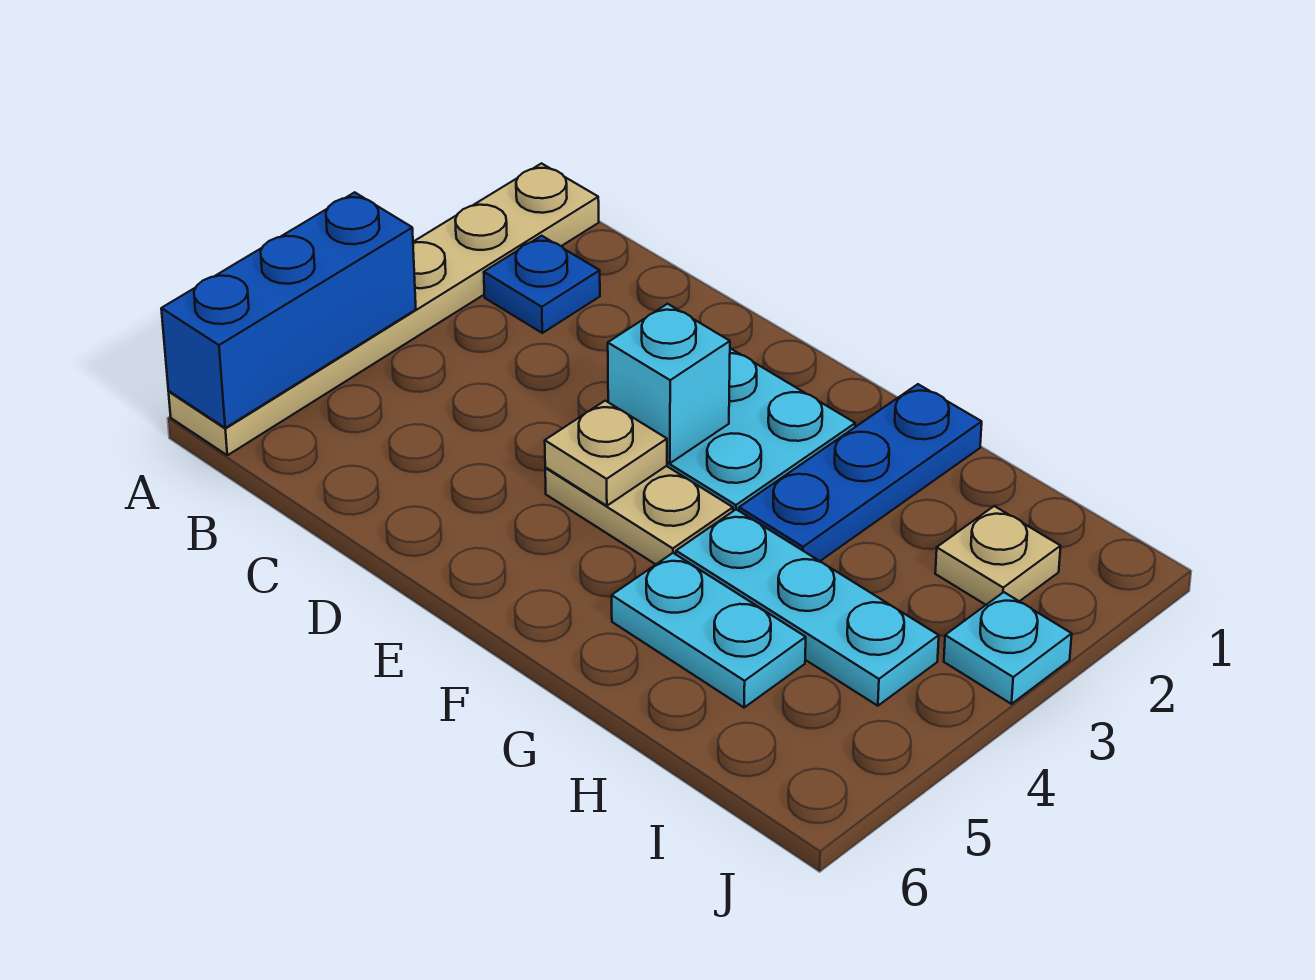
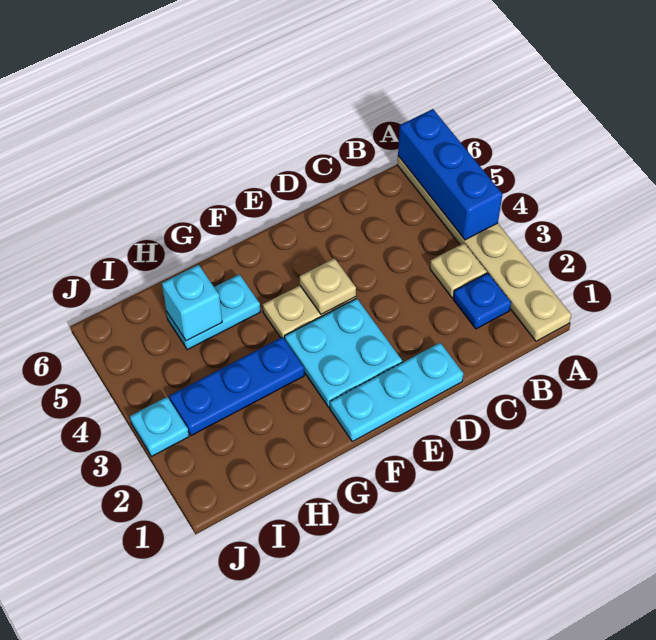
cyan brick E3 level 2 -> cyan brick H5 level 2
blue plate G1:G3 level 1 -> blue plate G3:I3 level 1
cyan plate G4:I4 level 1 -> cyan plate D1:F1 level 1
tan plate I2 level 1 -> tan plate B3 level 1

